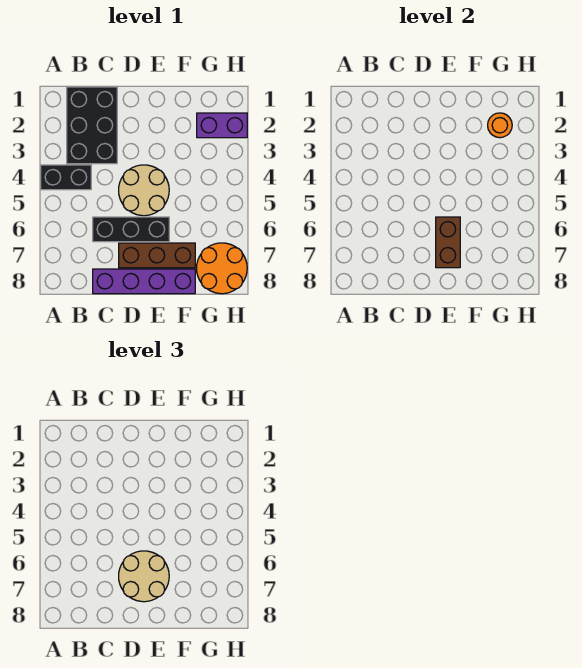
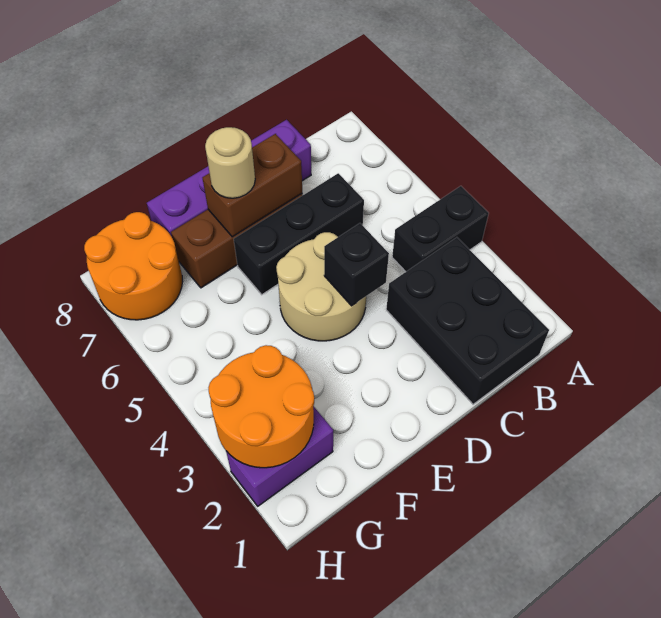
none -> black brick D4 level 2
tan round brick D6:E7 level 3 -> tan round brick E7 level 3
brown brick E6:E7 level 2 -> brown brick D7:E7 level 2
orange round brick G2 level 2 -> orange round brick G2:H3 level 2

